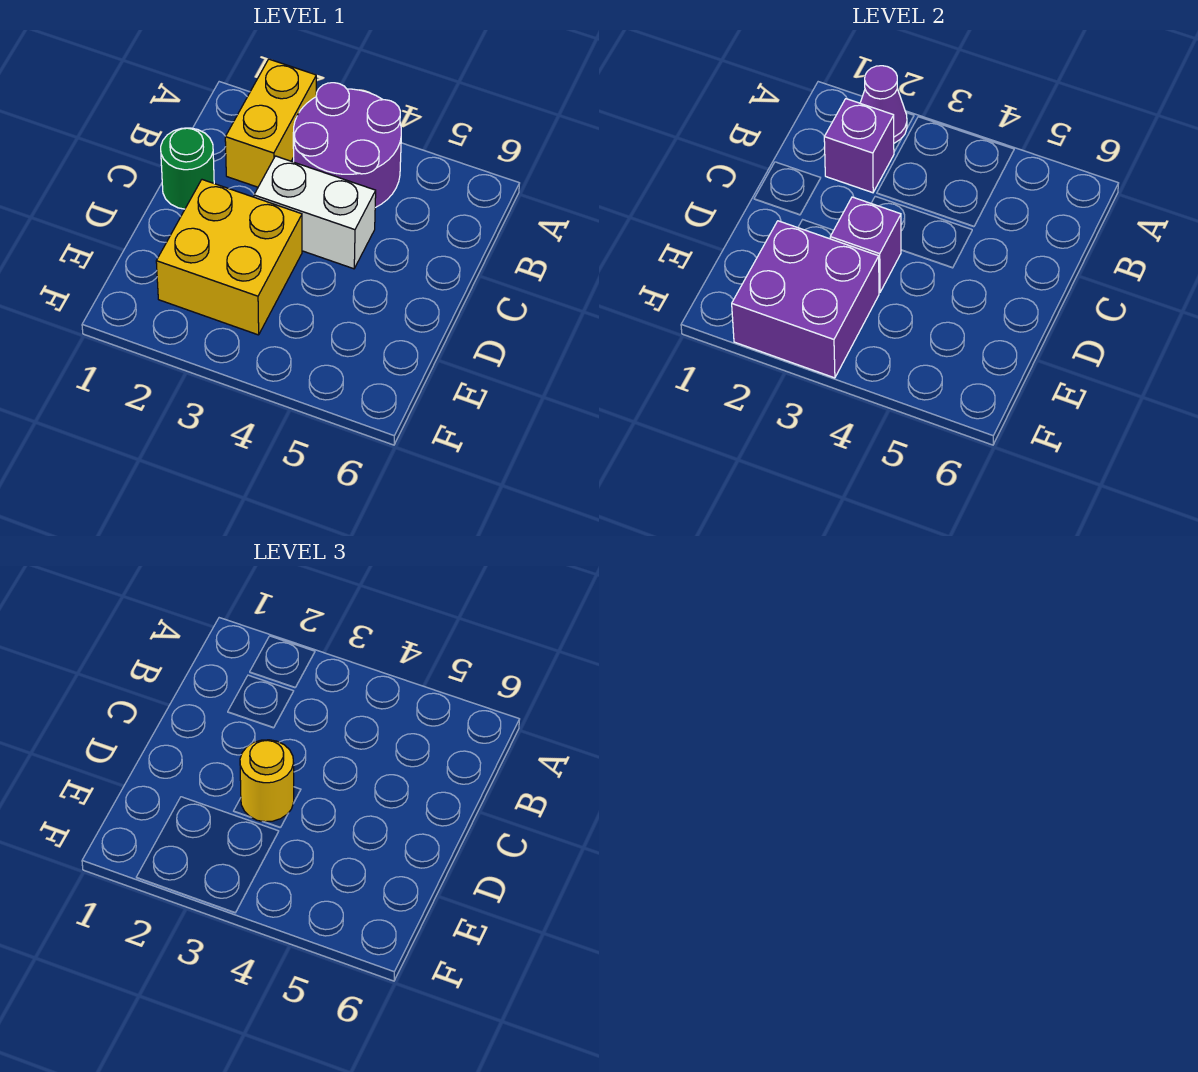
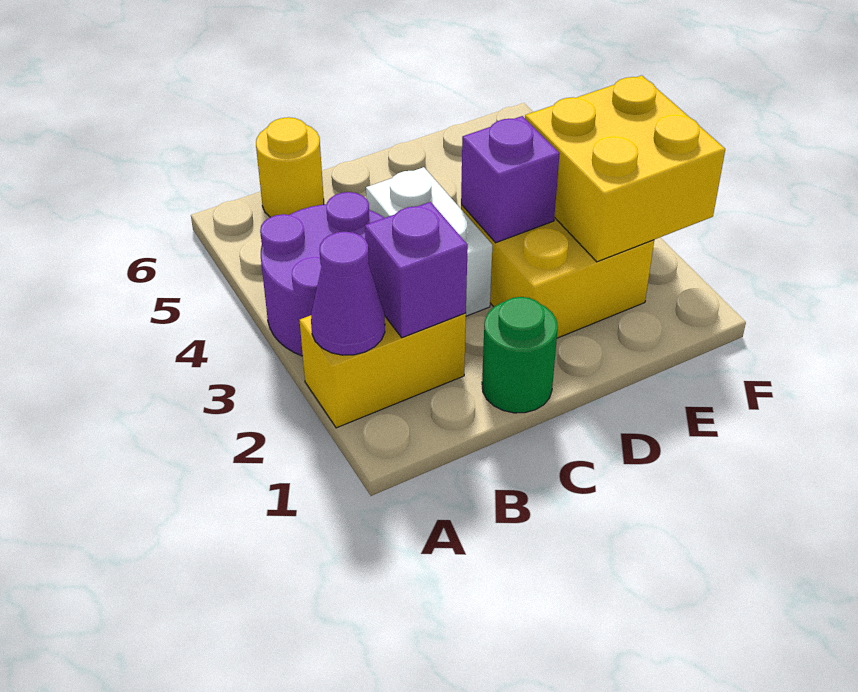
yellow round brick D3 level 3 -> yellow round brick B6 level 1
purple brick E2:F3 level 2 -> yellow brick E2:F3 level 2

